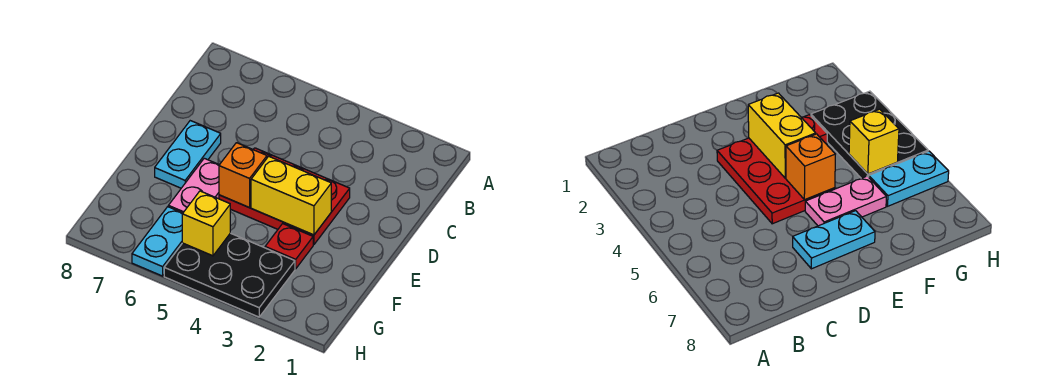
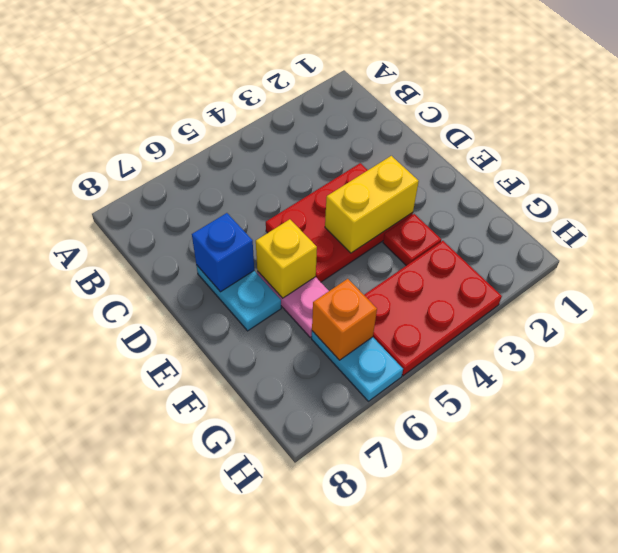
none -> blue brick D7 level 2
orange brick E5 level 2 -> orange brick G6 level 2
black plate G3:H5 level 1 -> red plate G3:H5 level 1
yellow brick G5 level 2 -> yellow brick E6 level 2

